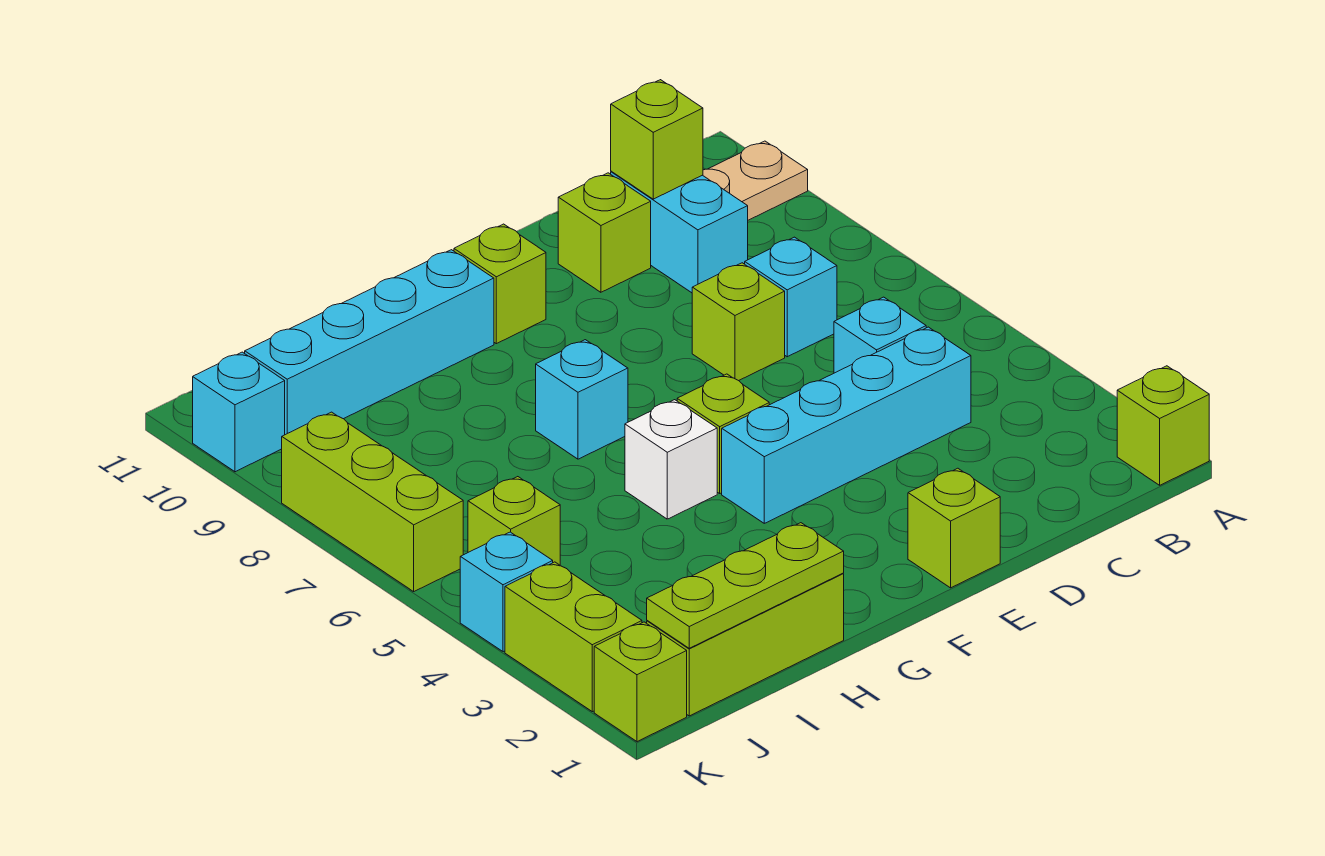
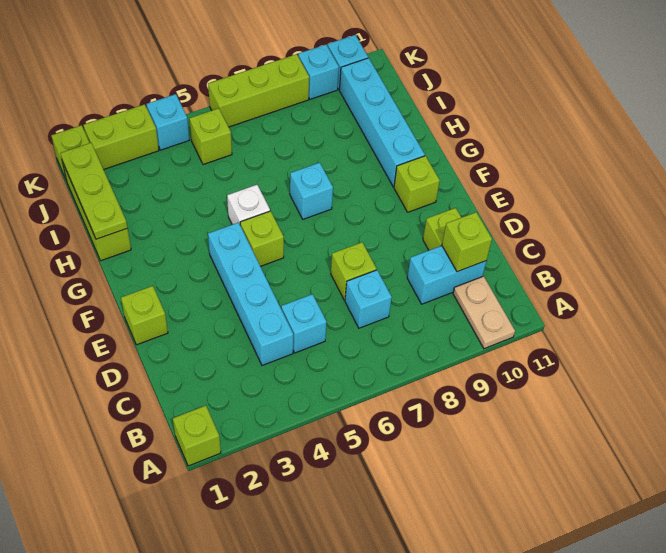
none -> cyan brick K9 level 1

